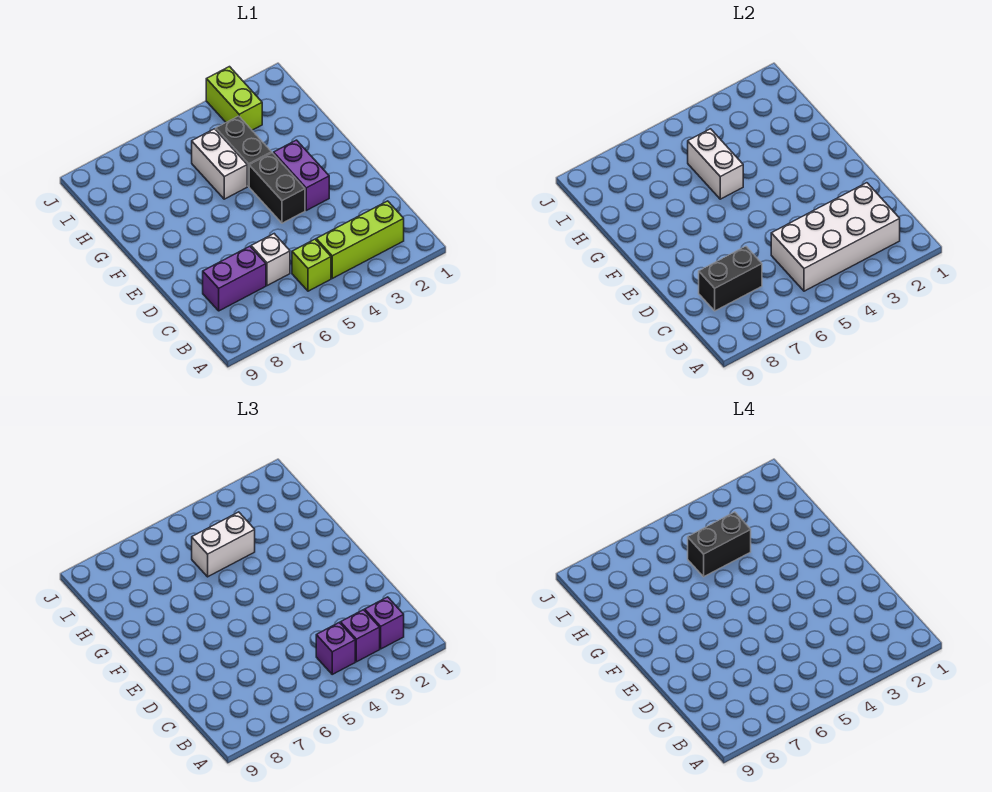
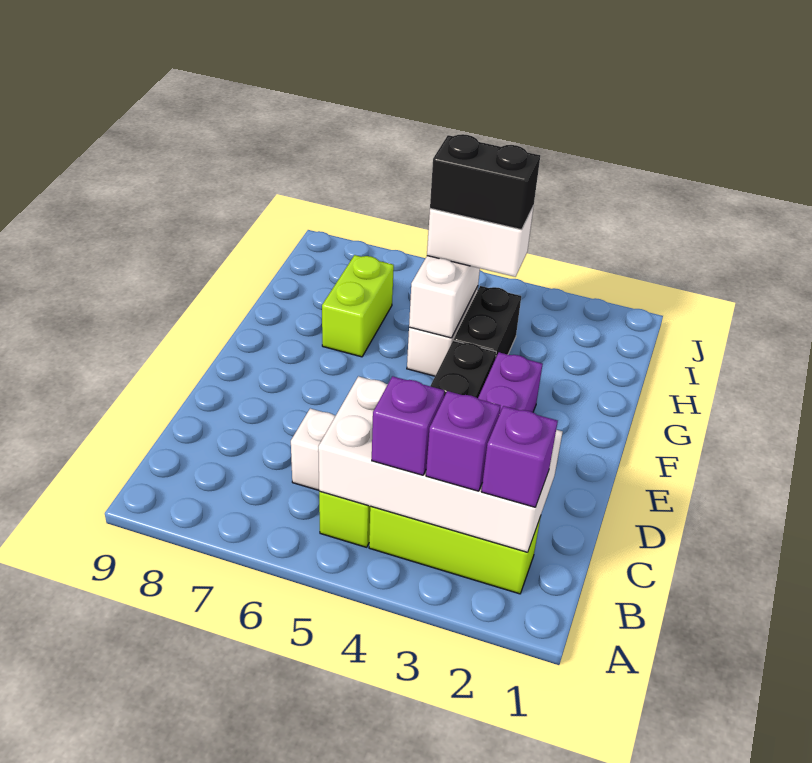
purple brick C7:C8 level 1 -> none
black brick C7:C8 level 2 -> none
lime brick I3:J3 level 1 -> lime brick G7:H7 level 1

